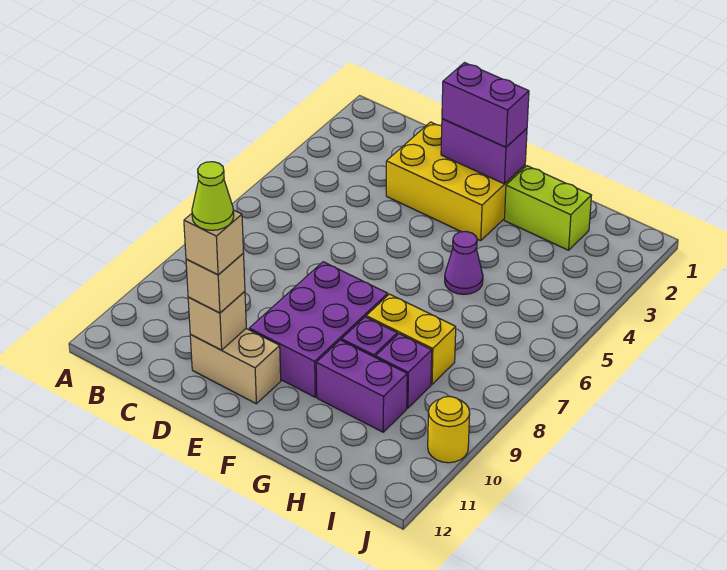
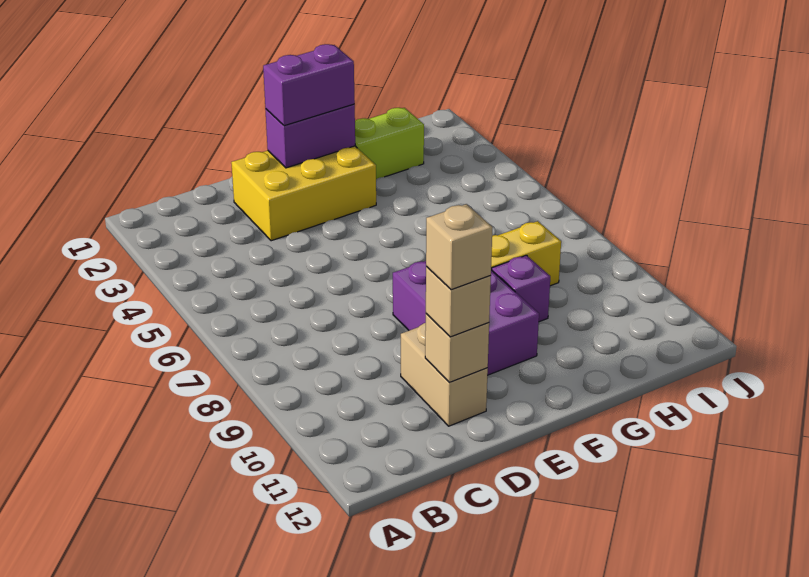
tan brick D11:E11 level 1 -> tan brick D10:D11 level 1
lime cone D11 level 5 -> none
purple cone G5 level 1 -> none
purple brick G10:H10 level 1 -> none
purple brick H9 level 1 -> none
yellow round brick J10 level 1 -> none

